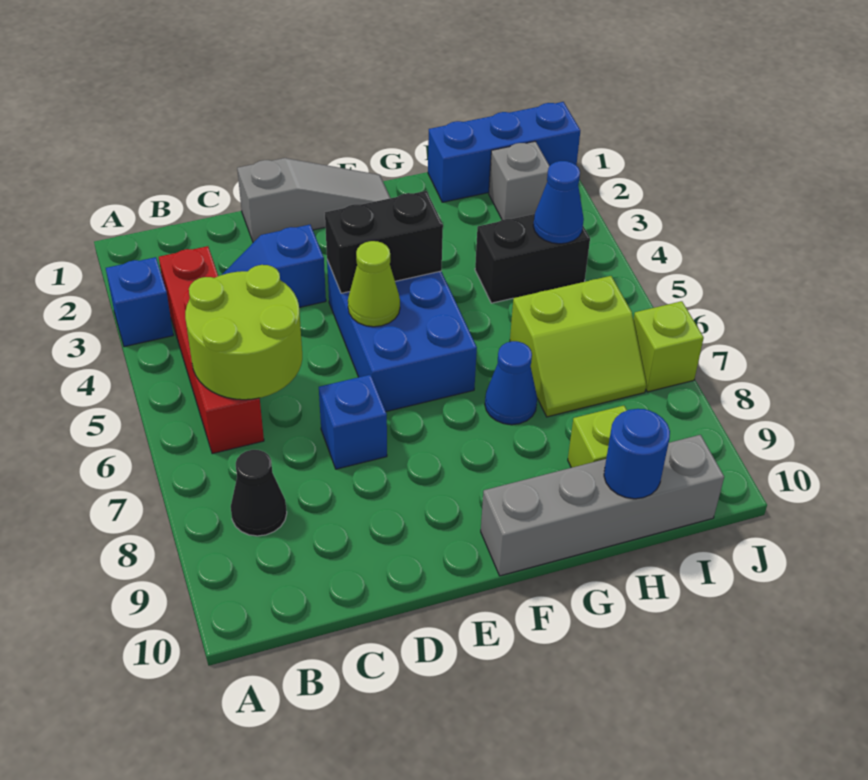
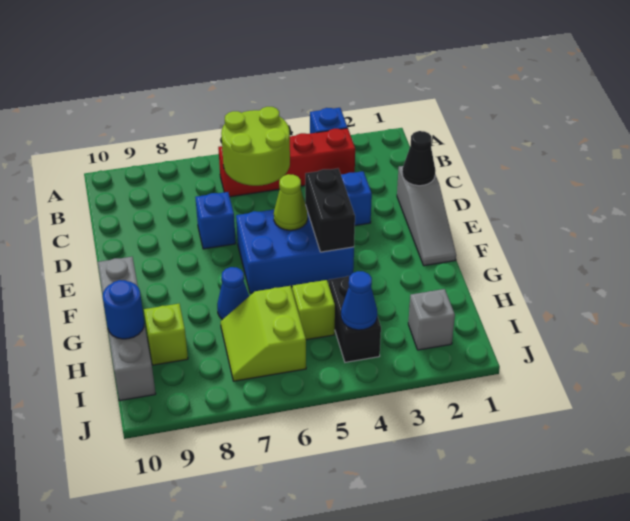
black cone B8 level 1 -> black cone D1 level 2
blue brick H1:J1 level 1 -> none
lime brick J7 level 1 -> lime brick H5 level 1

